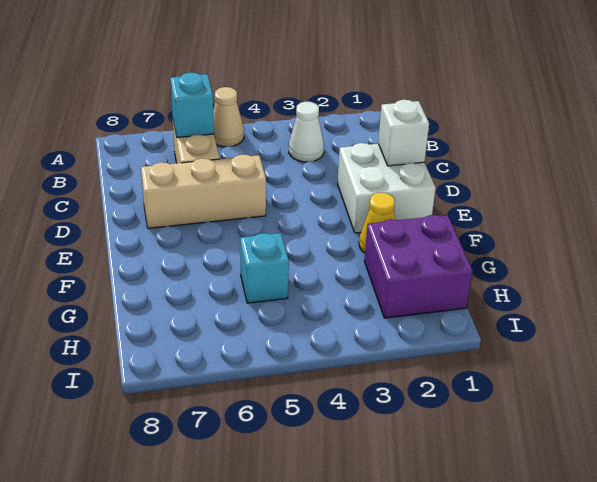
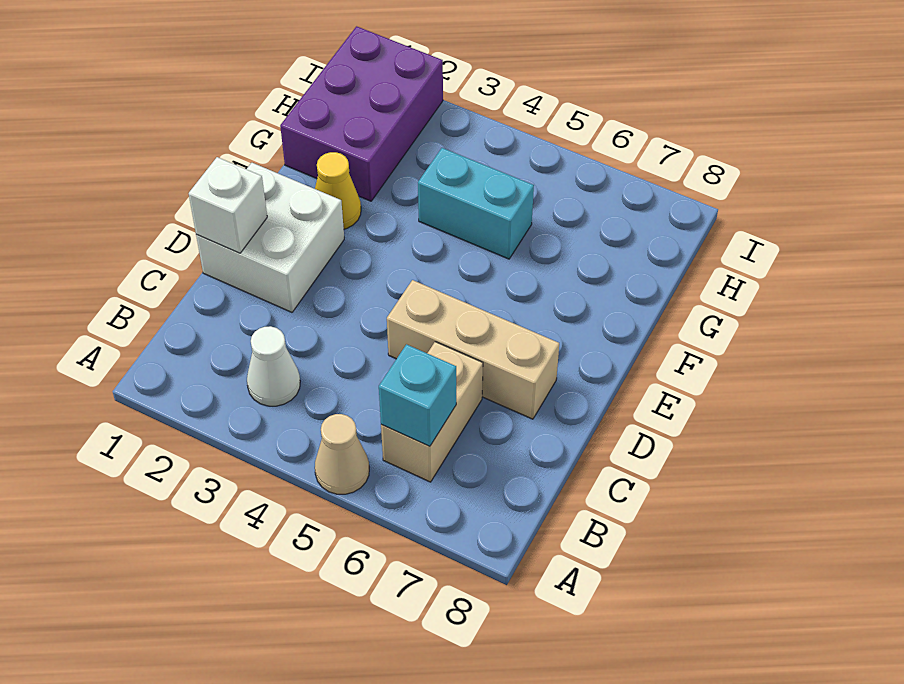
purple brick G1:H2 level 1 -> purple brick G1:I2 level 1
cyan brick G5 level 1 -> cyan brick G4:G5 level 1

